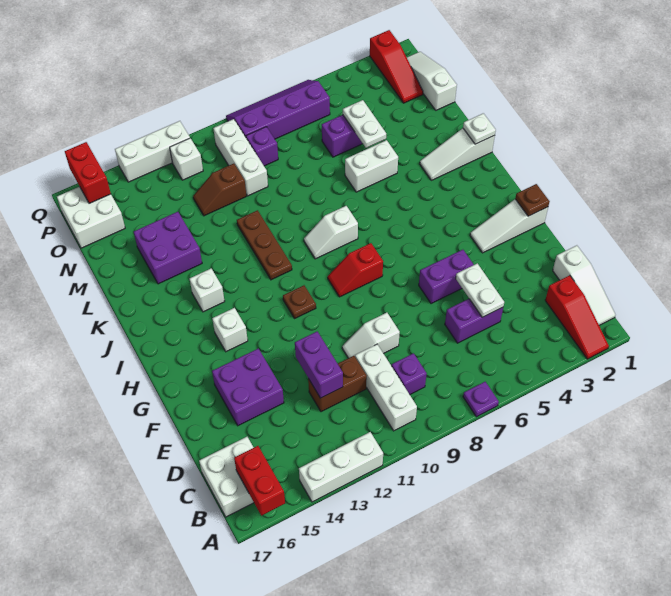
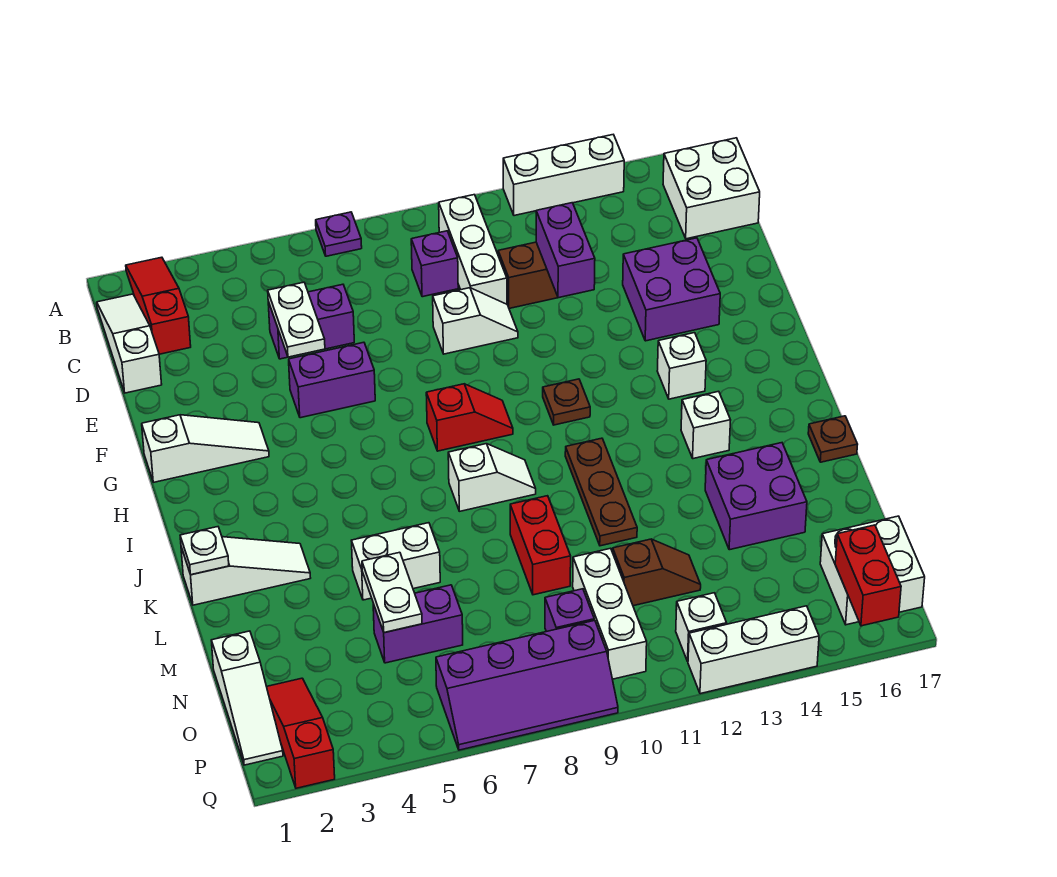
red brick A16:B16 level 2 -> red brick L9:M9 level 1
brown plate G1 level 2 -> brown plate K17 level 1

